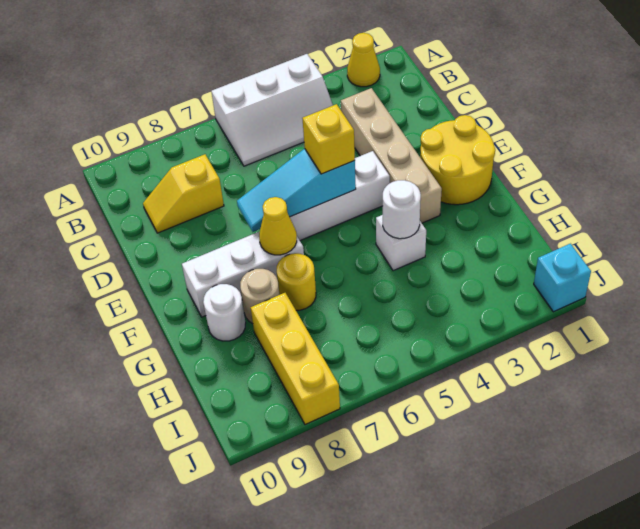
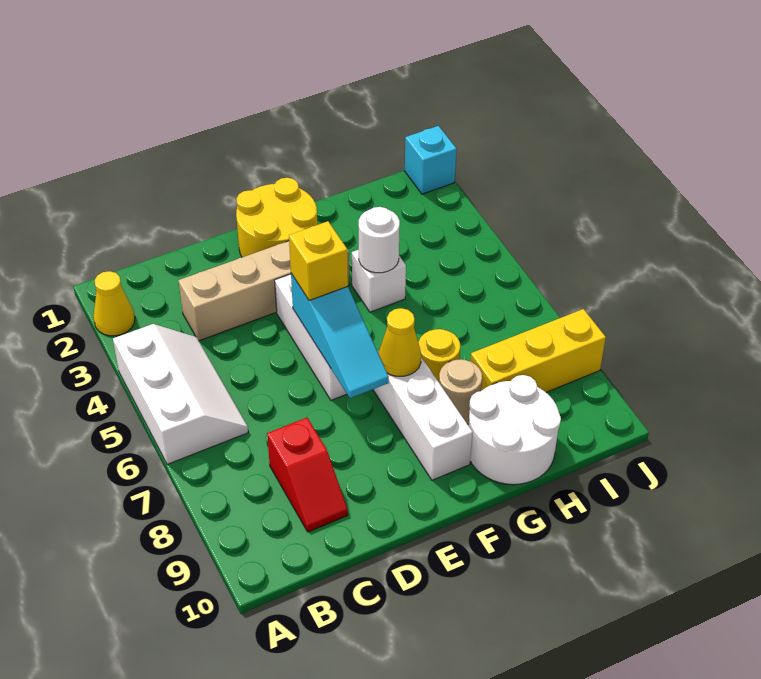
yellow slope C8:C9 level 1 top 8 -> red slope C8:C9 level 1 top 8
white round brick G9 level 1 -> white round brick G9:H10 level 1

